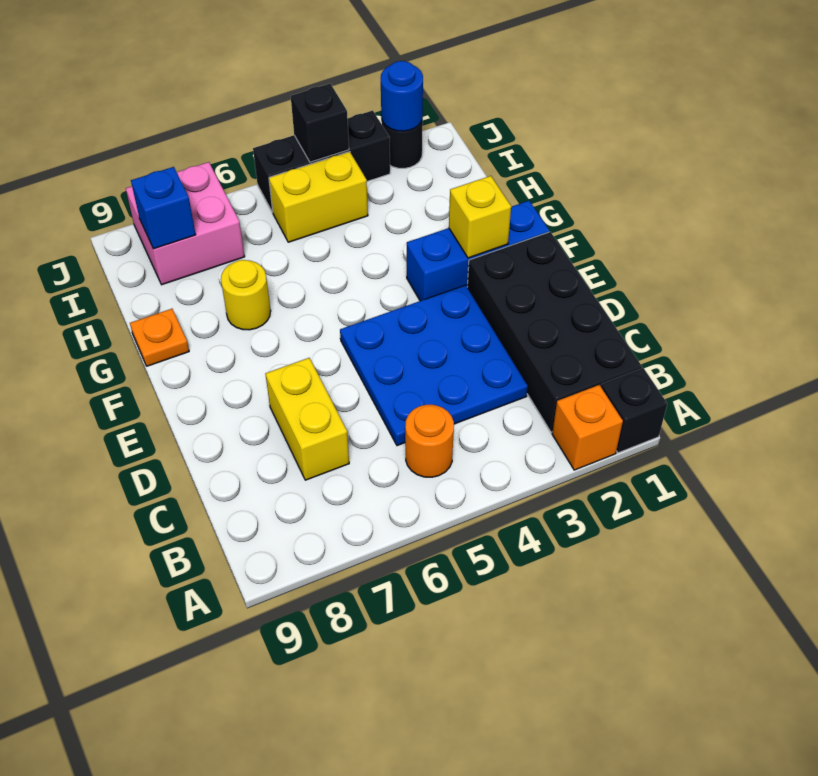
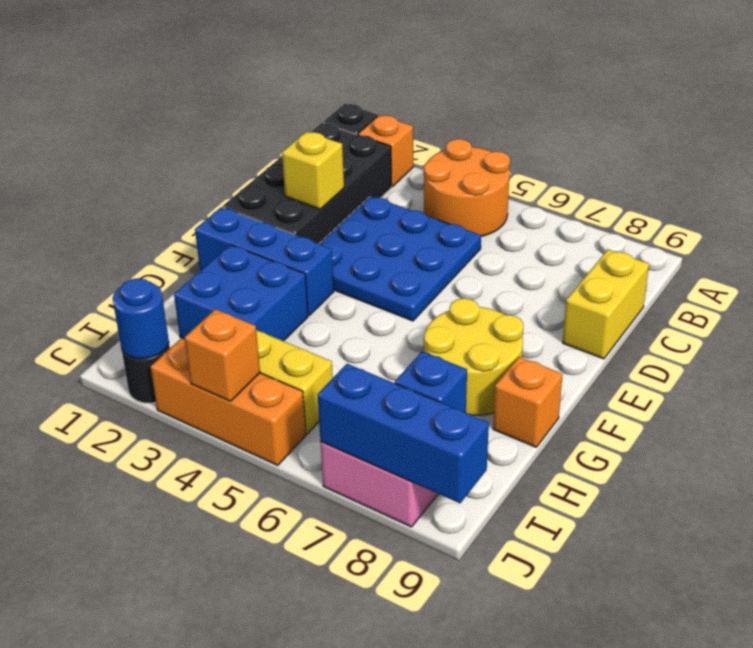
orange round brick B5 level 1 -> orange round brick A4:B5 level 1
yellow brick C7:D7 level 1 -> yellow brick C9:D9 level 1
yellow brick F2 level 2 -> yellow brick D2 level 2
none -> blue brick G2:H3 level 1
yellow round brick G7 level 1 -> yellow round brick F7:G8 level 1
orange plate G9 level 1 -> orange brick G9 level 1
black brick J3:J5 level 1 -> orange brick J3:J5 level 1
black brick J4 level 2 -> orange brick J4 level 2
none -> blue brick J7:J9 level 2

